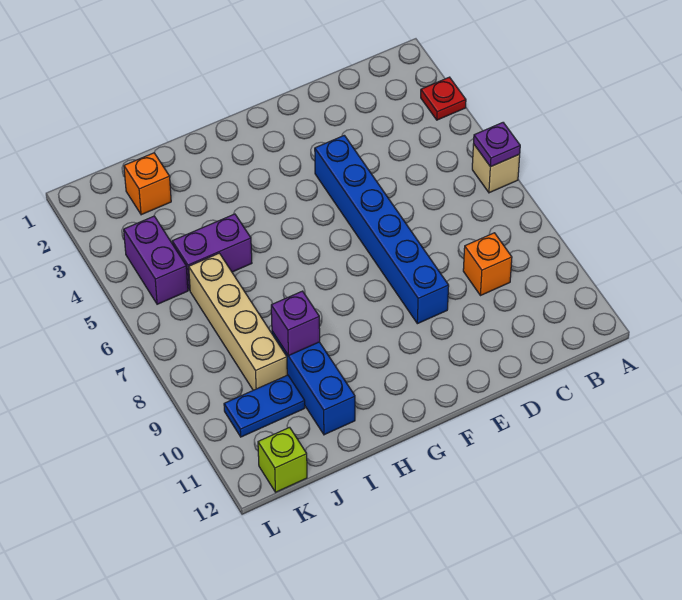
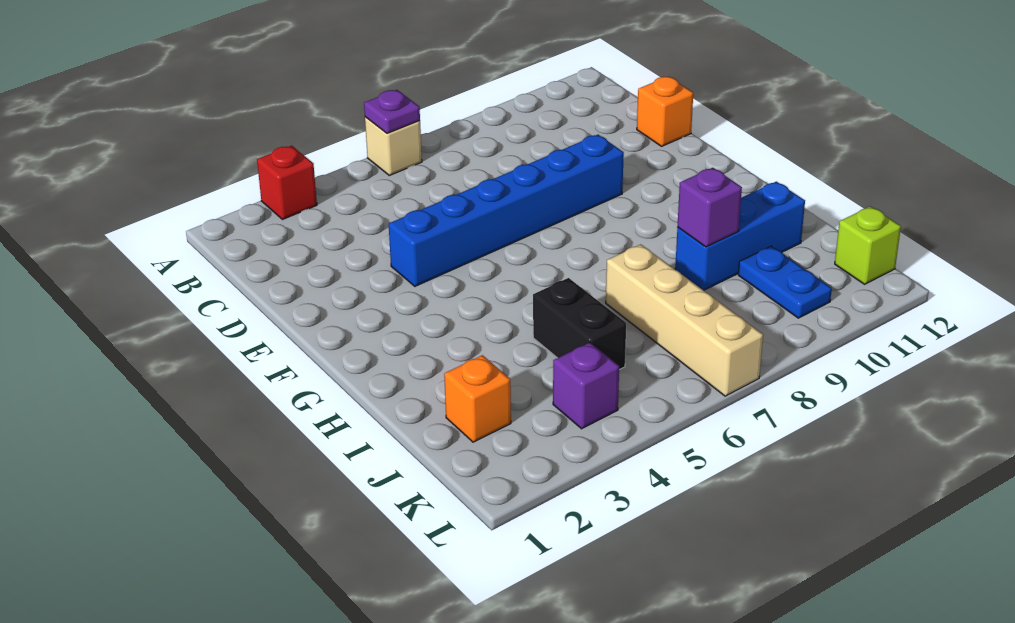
red plate A3 level 1 -> red brick A3 level 1
orange brick C9 level 1 -> orange brick D12 level 1
purple brick I5:J5 level 1 -> black brick I5:J5 level 1
tan brick J6:J9 level 1 -> tan brick I7:L7 level 1
purple brick K4:K5 level 1 -> purple brick K4 level 1

